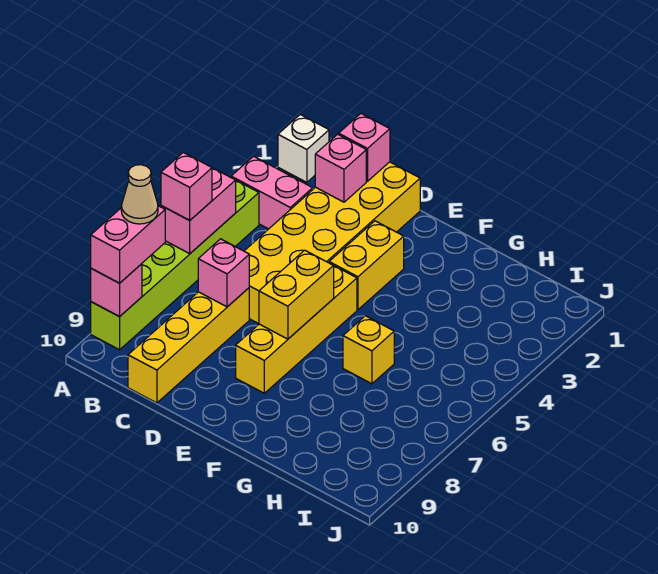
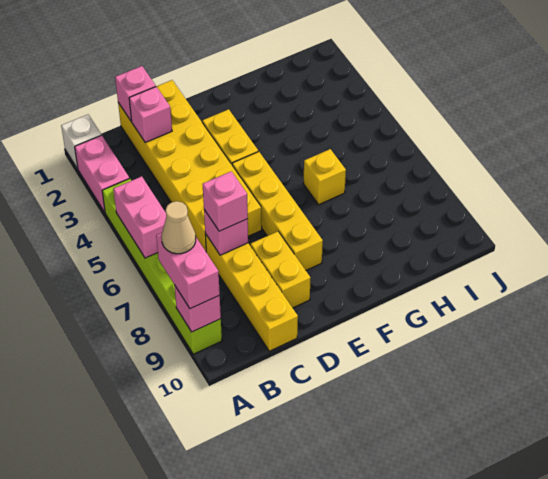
pink brick A3:B3 level 1 -> pink brick A2:A3 level 1
pink brick A6 level 3 -> pink brick C7 level 3
yellow brick E6:E7 level 2 -> yellow brick D8:D9 level 1

